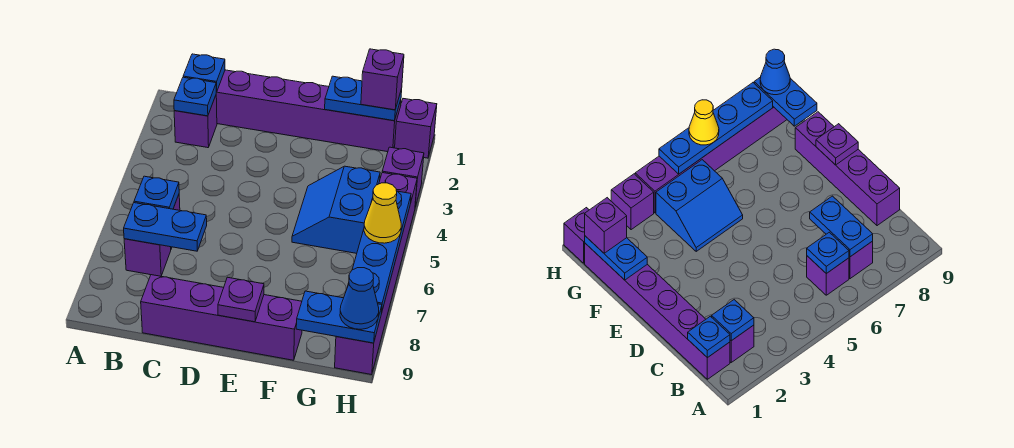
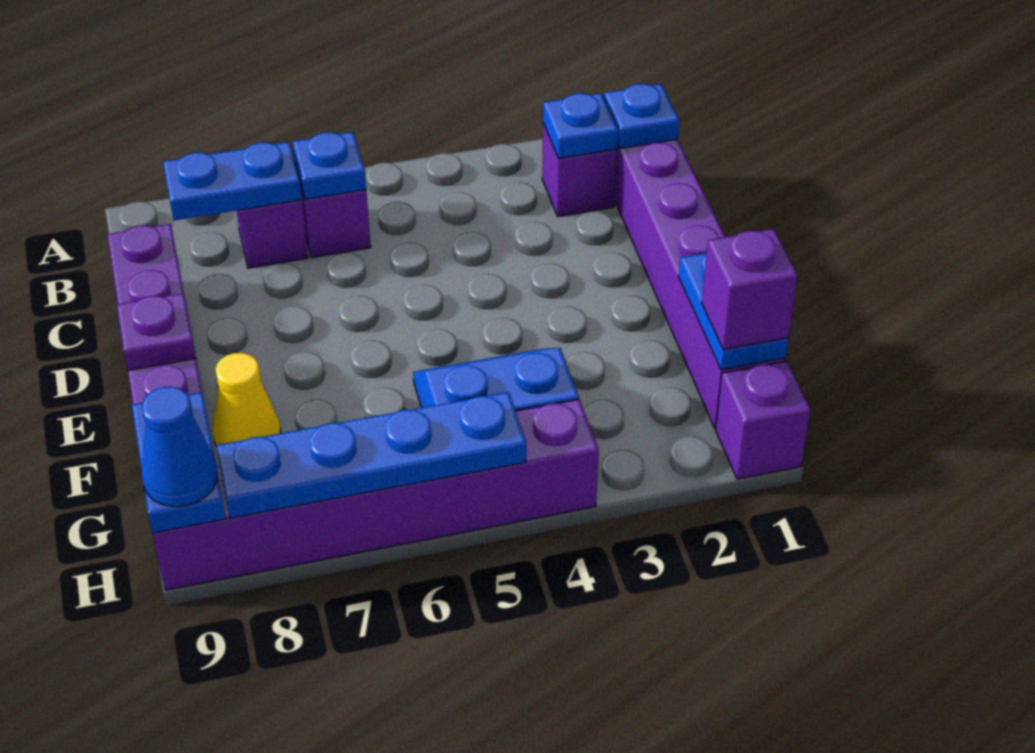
blue plate B7:C7 level 2 -> blue plate B7:B8 level 2
purple brick H3 level 1 -> none
yellow cone H6 level 3 -> yellow cone F8 level 1

